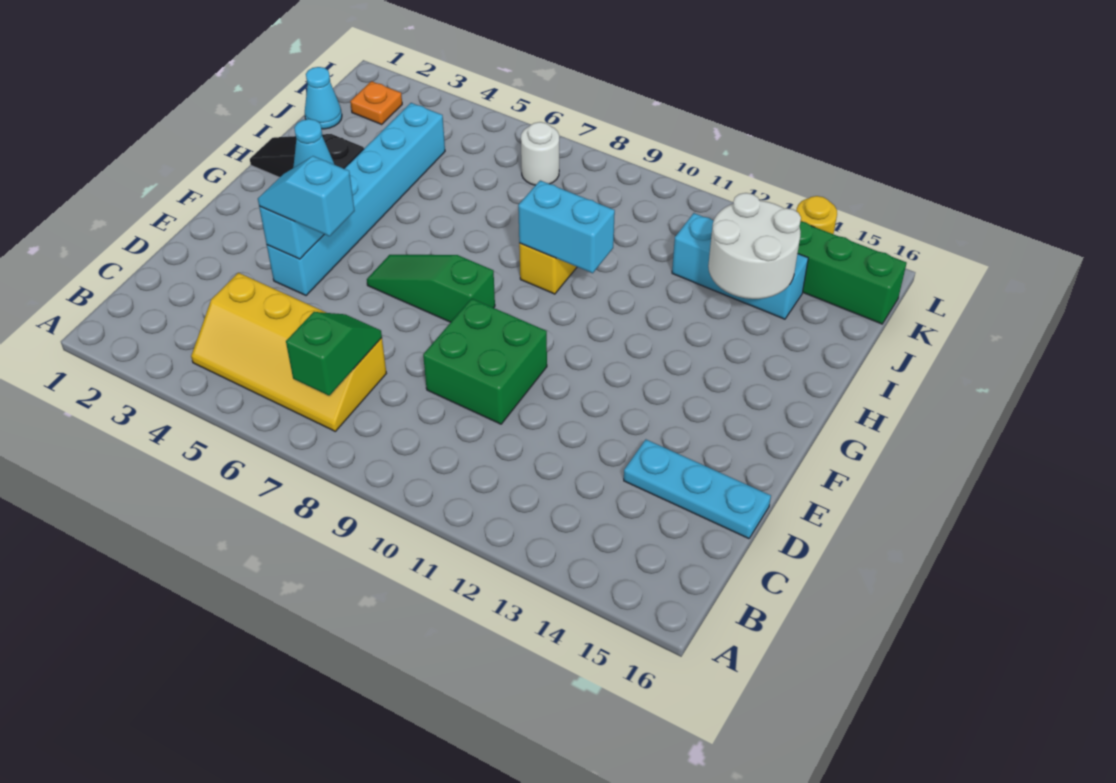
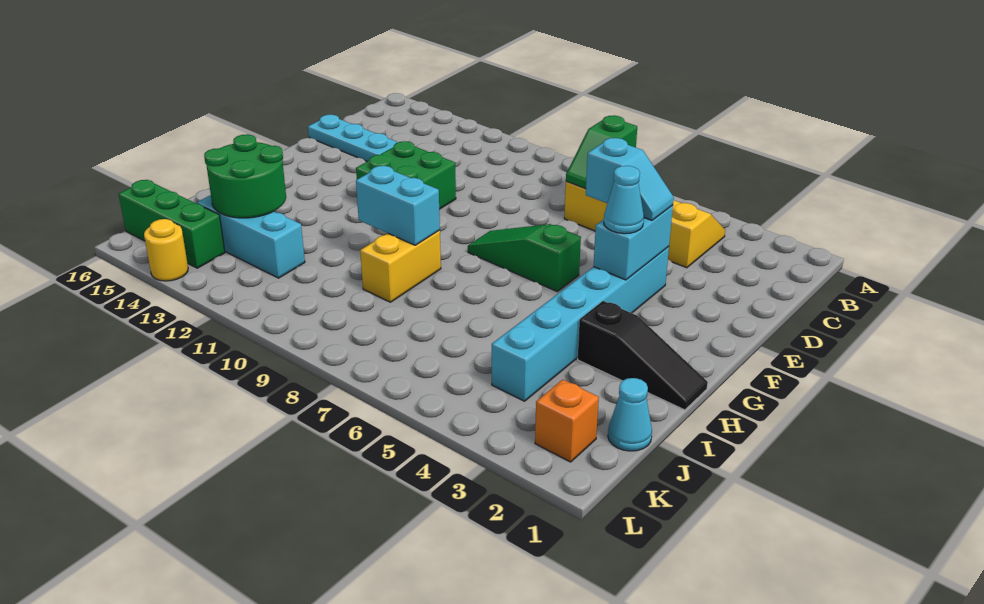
green brick D9:E10 level 1 -> green brick E11:F12 level 1
green slope F6:F8 level 1 top 8 -> green slope F6:F8 level 1 top 6
white round brick I13:J14 level 2 -> green round brick I13:J14 level 2
orange plate K2 level 1 -> orange brick K2 level 1
white round brick K7 level 1 -> none

